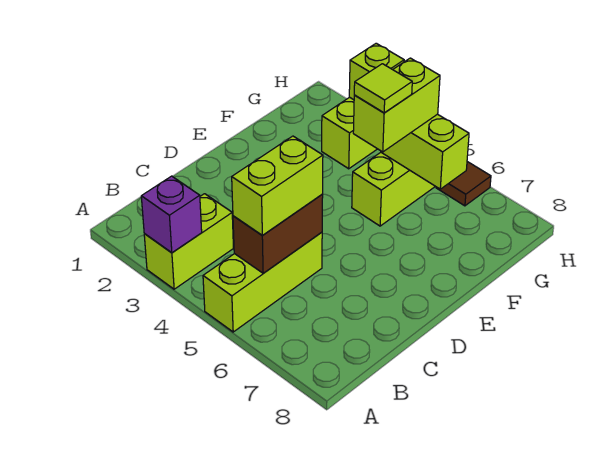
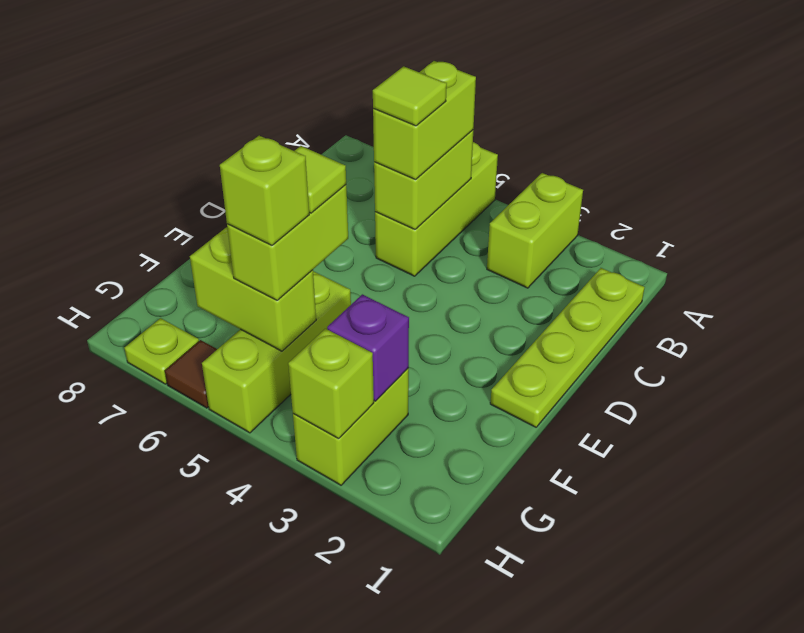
purple brick A3 level 2 -> purple brick G3 level 2
none -> lime plate B1:E1 level 1
brown brick B5:C5 level 2 -> lime brick B5:C5 level 2
none -> lime tile C5 level 4
none -> lime brick G5 level 4
none -> lime plate H7 level 1

